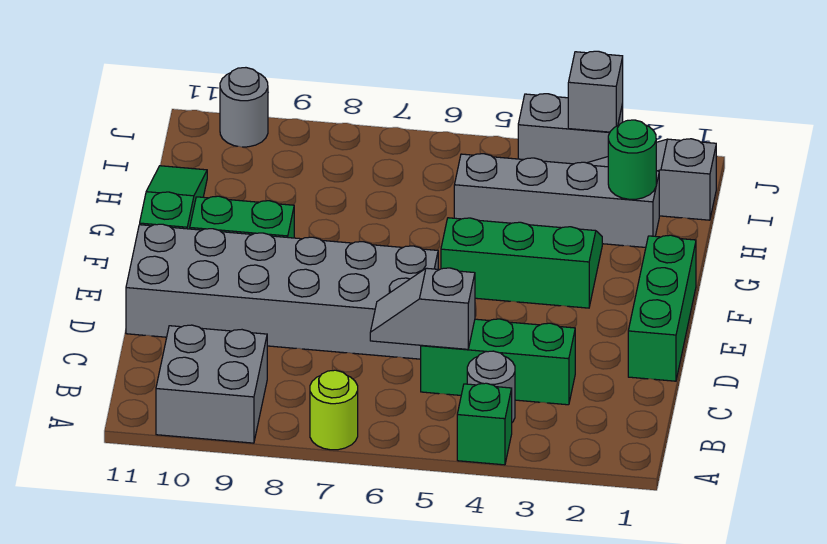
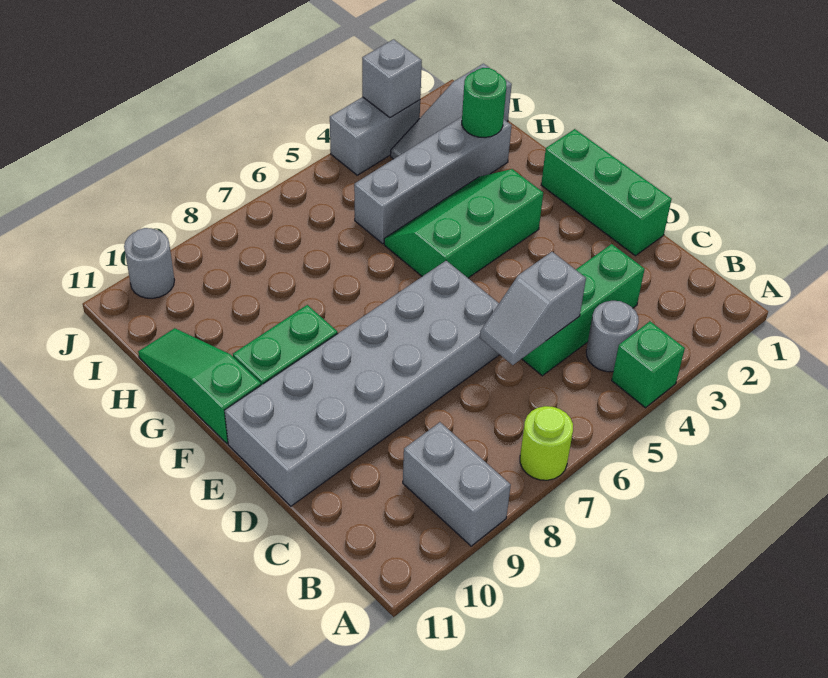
grey brick A9:B10 level 1 -> grey brick A9:B9 level 1

